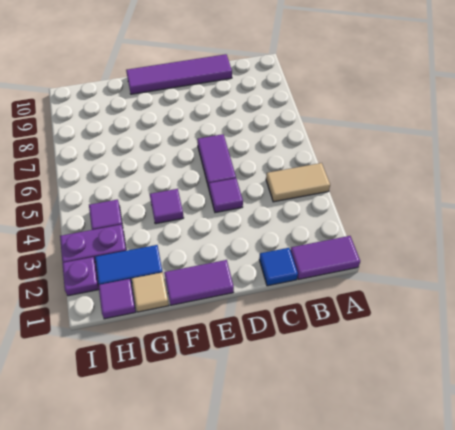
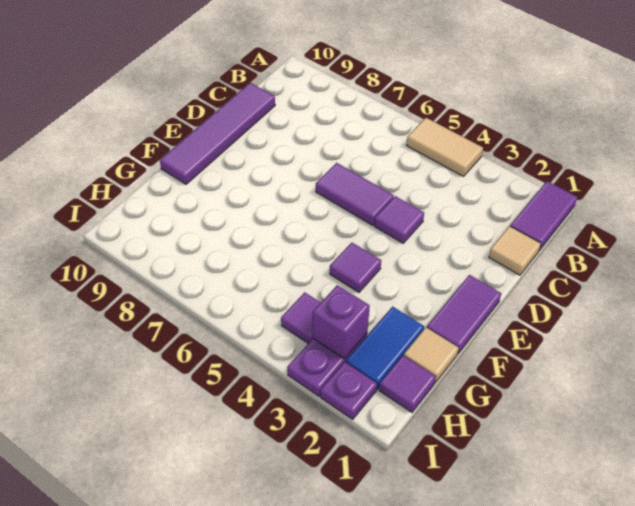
tan tile A4:B4 level 1 -> tan tile A4:A5 level 1
blue tile C1 level 1 -> tan tile C1 level 1
none -> purple brick H3 level 2

